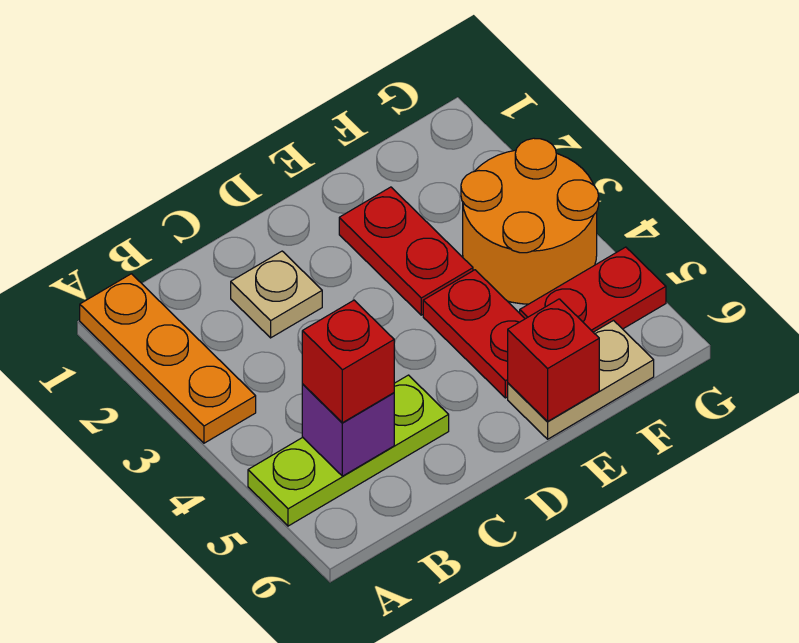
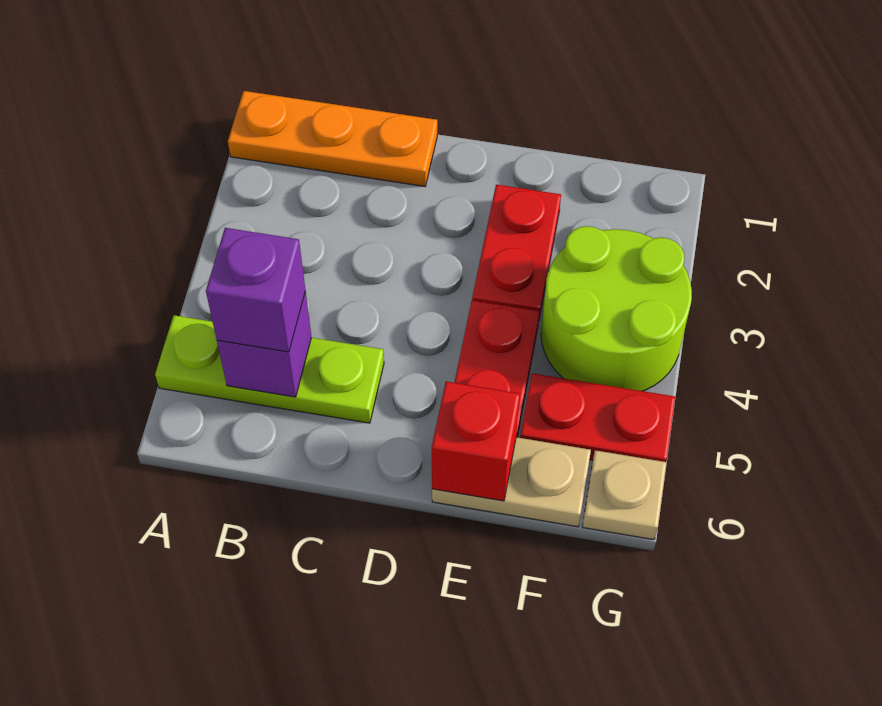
orange plate A1:A3 level 1 -> orange plate A1:C1 level 1
red brick B5 level 3 -> purple brick B5 level 3
tan plate C2 level 1 -> tan plate G6 level 1
orange round brick F3:G4 level 1 -> lime round brick F3:G4 level 1

